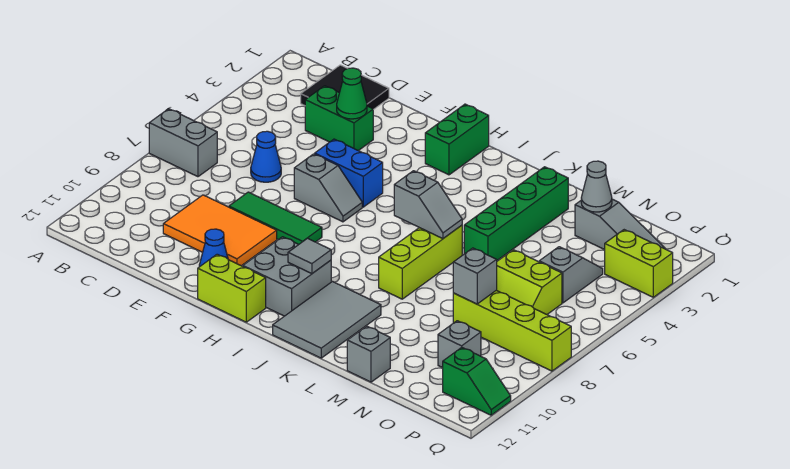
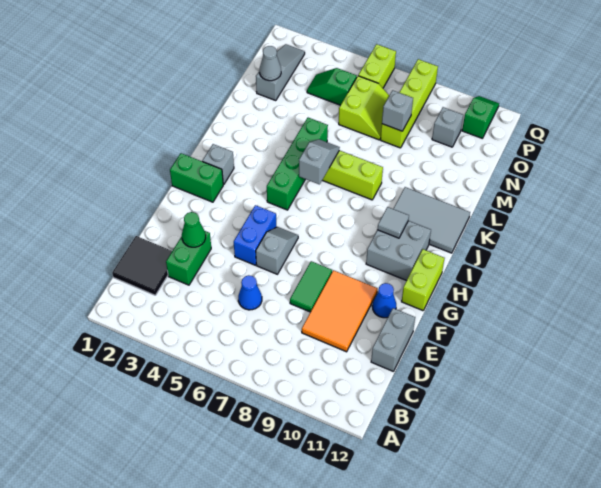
grey brick A7:B7 level 1 -> grey brick D12:E12 level 1
green tile E8:G8 level 1 -> green tile E8:F8 level 1
green brick L2:L5 level 1 -> green brick I5:L5 level 1
grey brick M12 level 1 -> grey brick I2 level 1
grey slope O4:O5 level 1 top 5 -> green slope O4:O5 level 1 top 5
lime brick P3:Q3 level 1 -> lime brick P6:Q6 level 1

